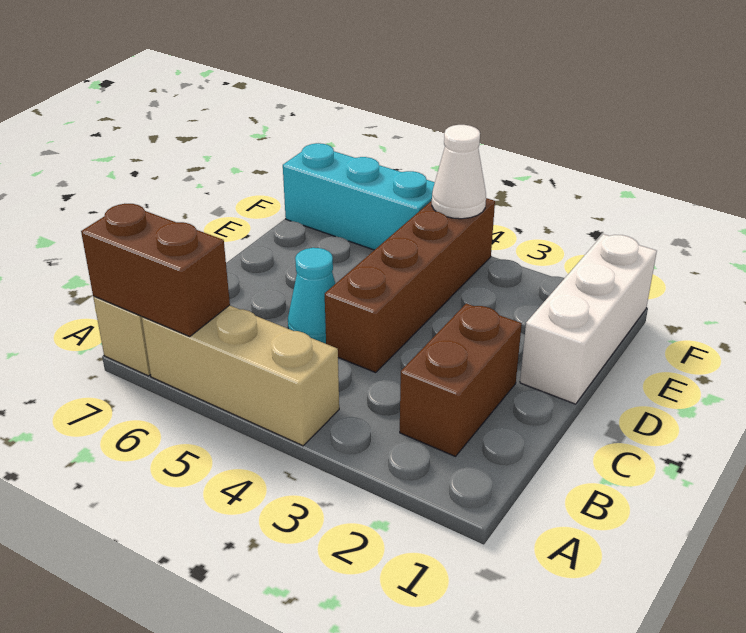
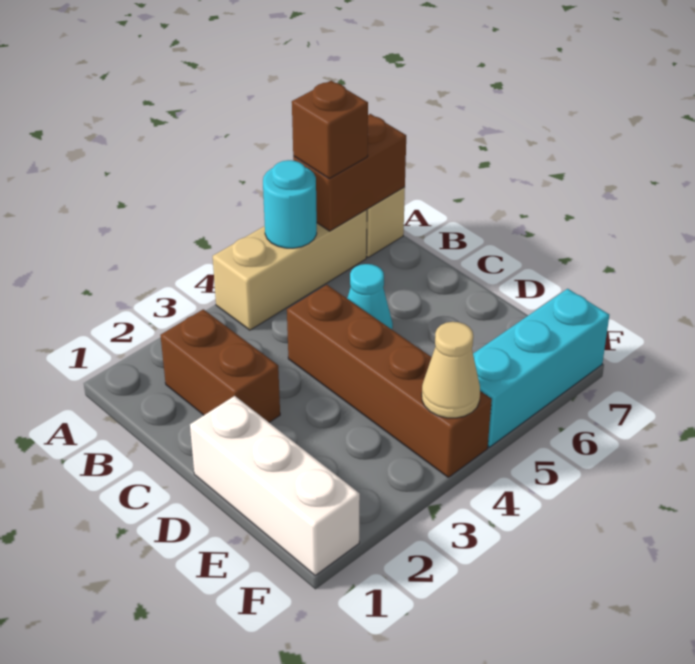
none -> cyan round brick A5 level 2
none -> brown brick A6 level 3
white cone F4 level 2 -> tan cone F4 level 2

